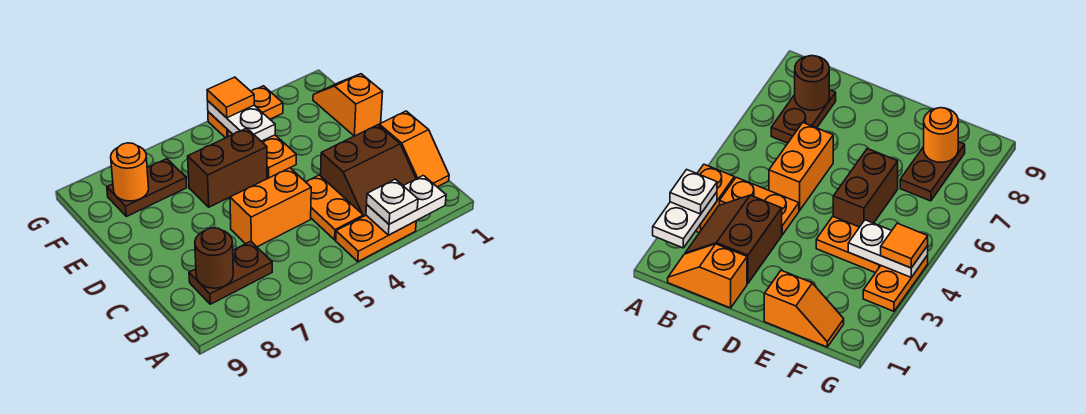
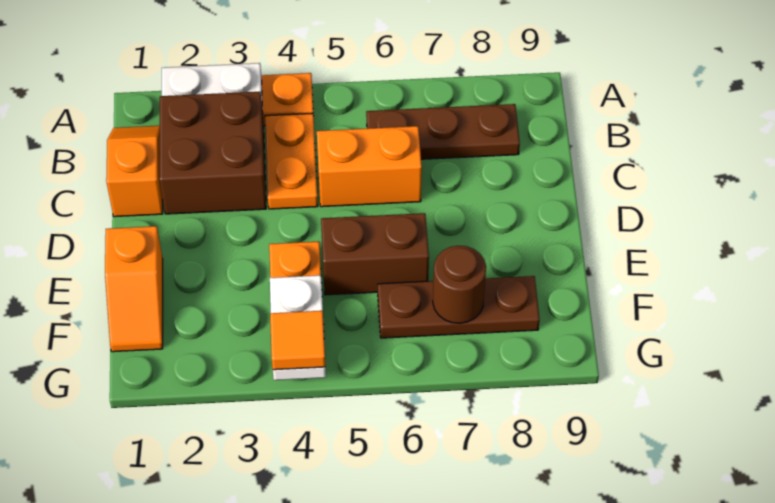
white plate A3 level 3 -> none
brown slope B2:C3 level 1 top C -> brown brick B2:C3 level 1
brown plate B7:B8 level 1 -> brown plate B6:B8 level 1
brown round brick B8 level 2 -> brown round brick F7 level 2
brown plate F7:F8 level 1 -> brown plate F6:F8 level 1
orange round brick F8 level 2 -> none
orange plate G3:G4 level 1 -> none

